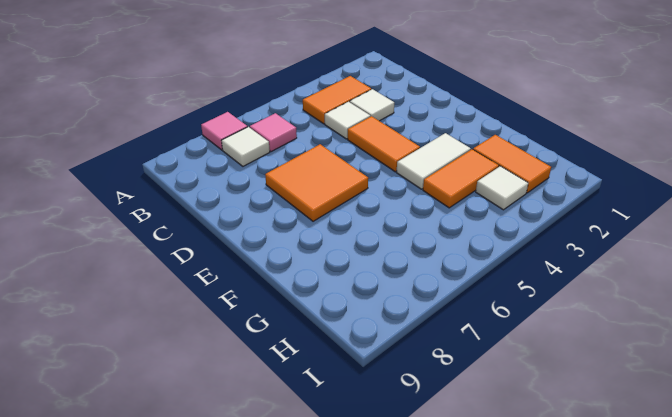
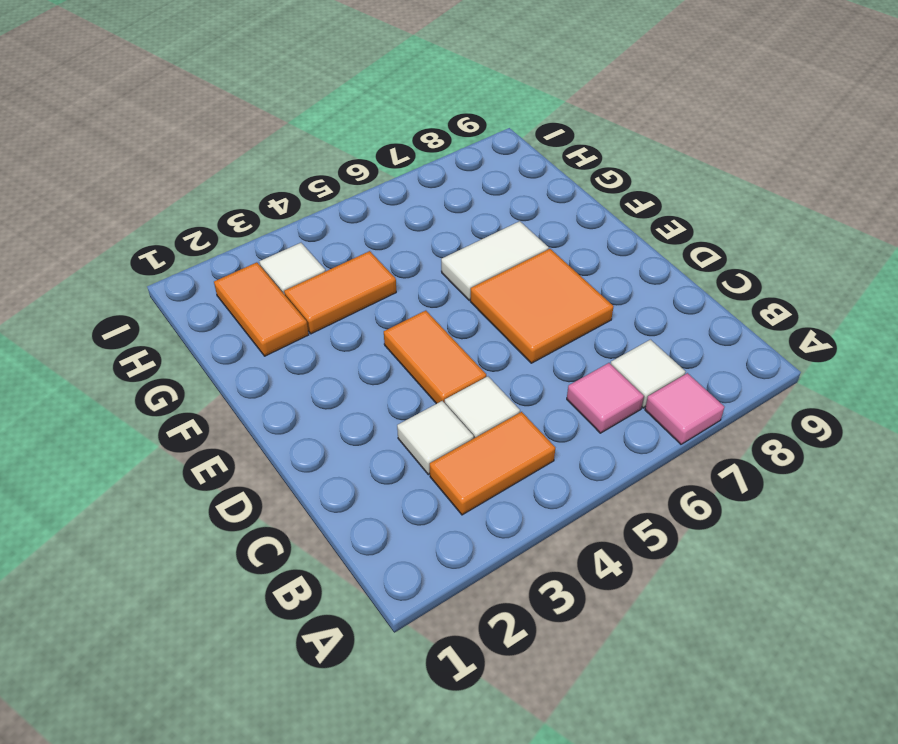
white tile F3:F4 level 1 -> white tile F6:F7 level 1

